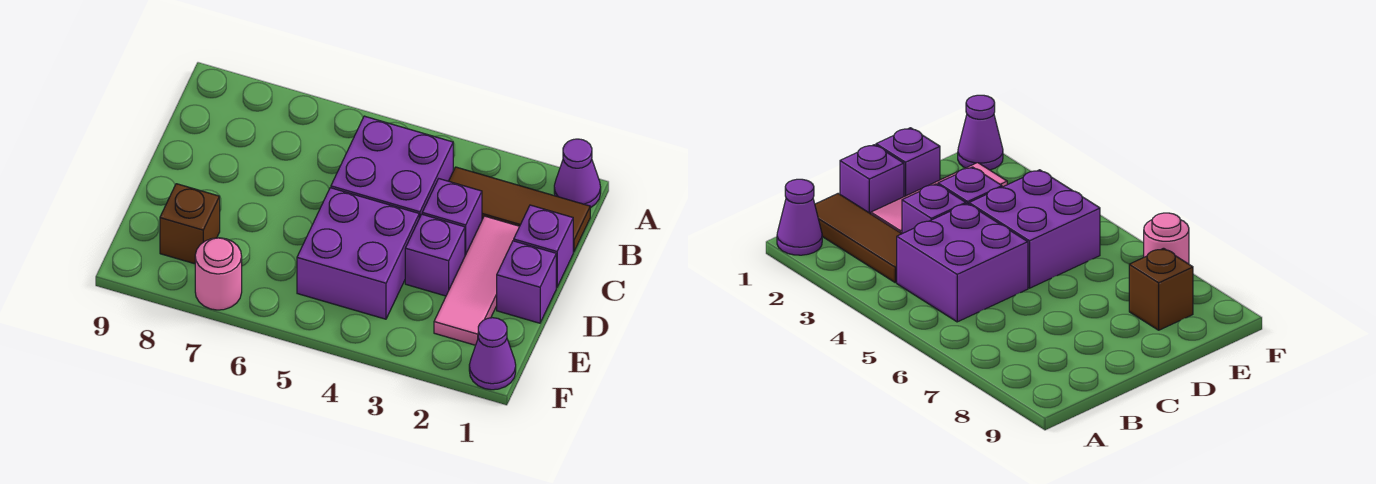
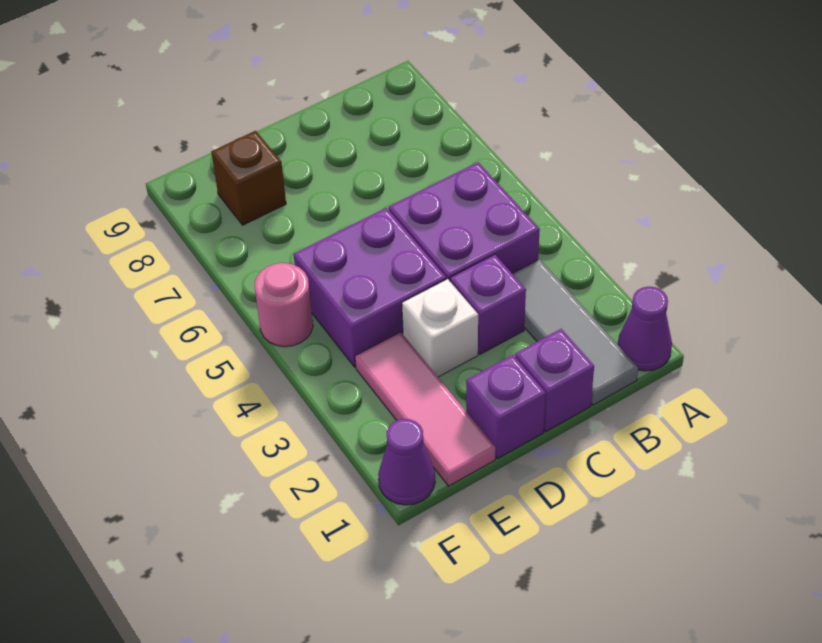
brown tile B1:B3 level 1 -> grey tile B1:B3 level 1
pink tile C2:E2 level 1 -> pink tile E1:E3 level 1
purple brick D3 level 1 -> white brick D3 level 1
pink round brick F7 level 1 -> pink round brick F5 level 1

